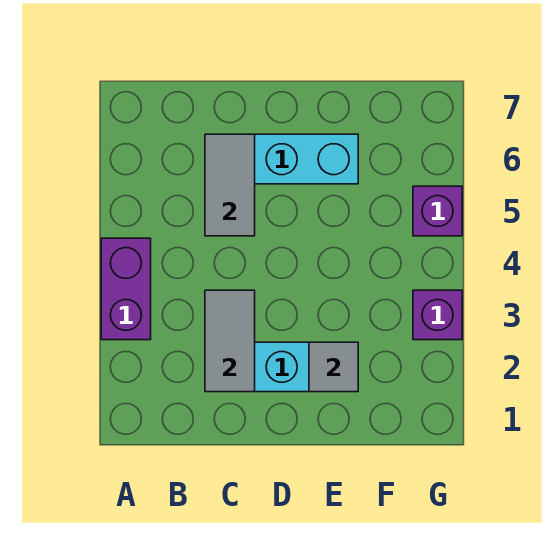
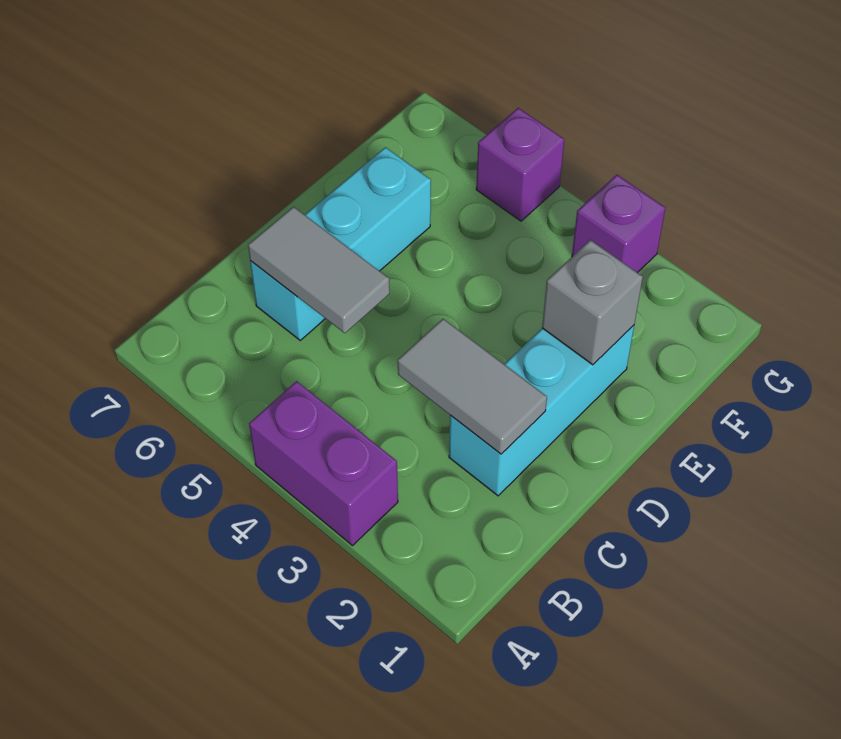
grey tile E2 level 2 -> grey brick E2 level 2

